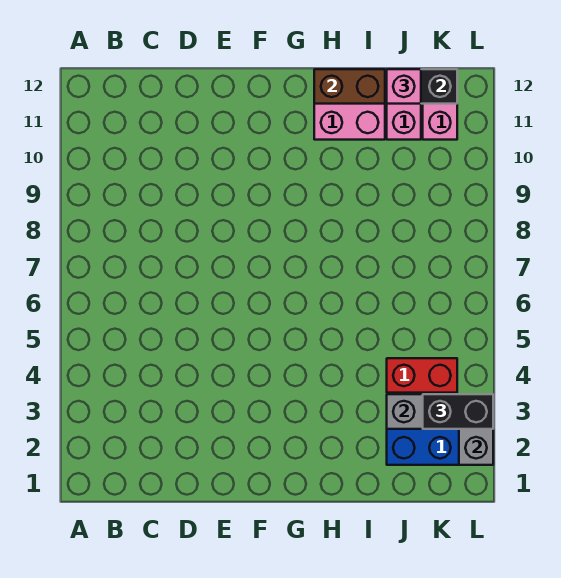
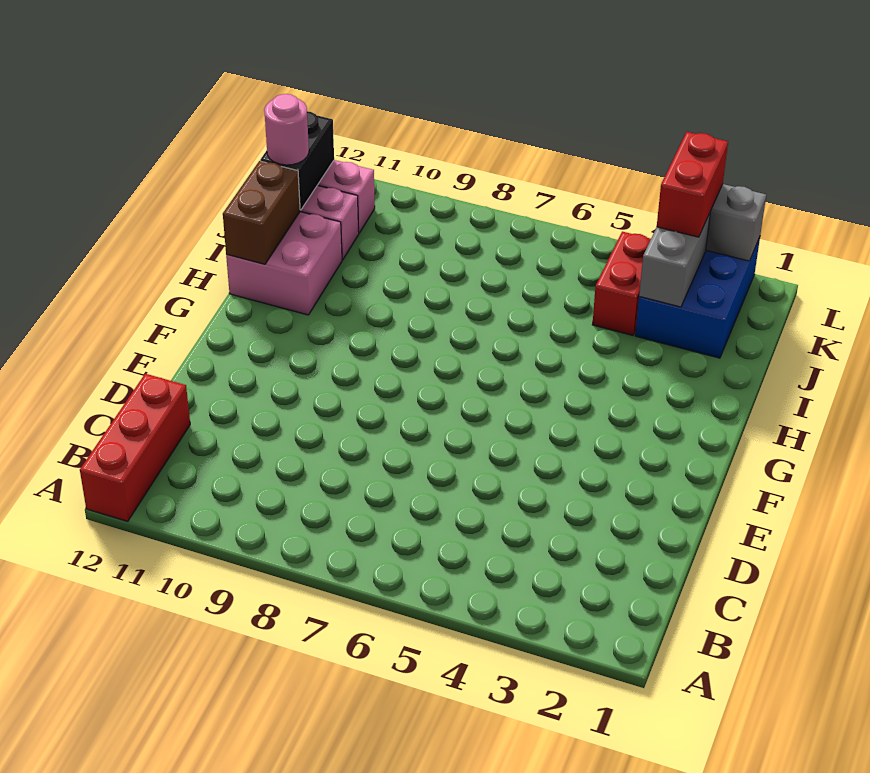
none -> red brick A12:C12 level 1
pink brick J12 level 3 -> pink round brick J12 level 3
black brick K3:L3 level 3 -> red brick K3:L3 level 3

